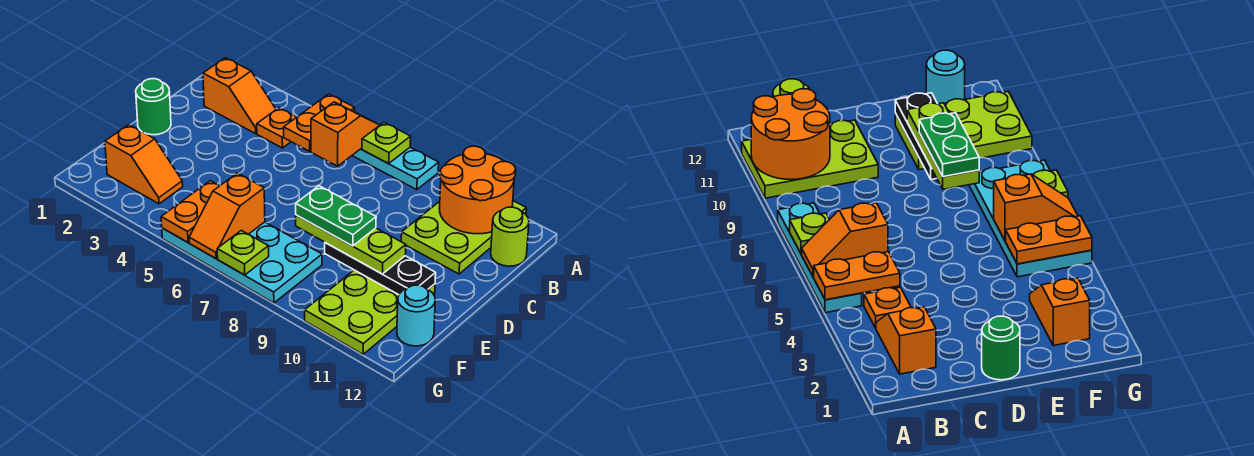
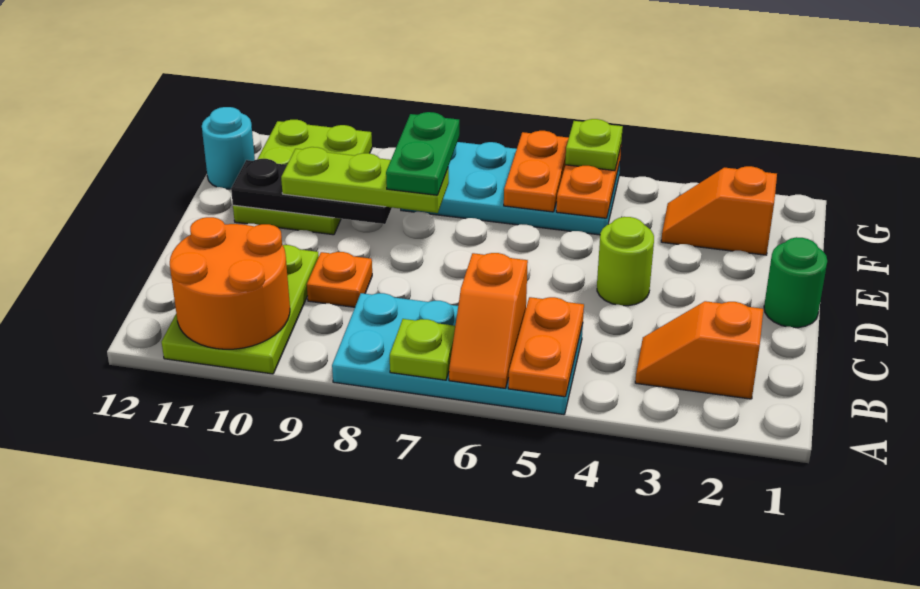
cyan plate A5:A8 level 1 -> cyan plate A5:B8 level 1
orange plate B4 level 1 -> orange plate C9 level 1
lime round brick B12 level 1 -> lime round brick D4 level 1
green plate E8:E9 level 4 -> green plate E8:F8 level 4
orange slope F6:G6 level 2 top F -> orange plate F6:G6 level 2
lime plate G7 level 2 -> lime plate G5 level 3

